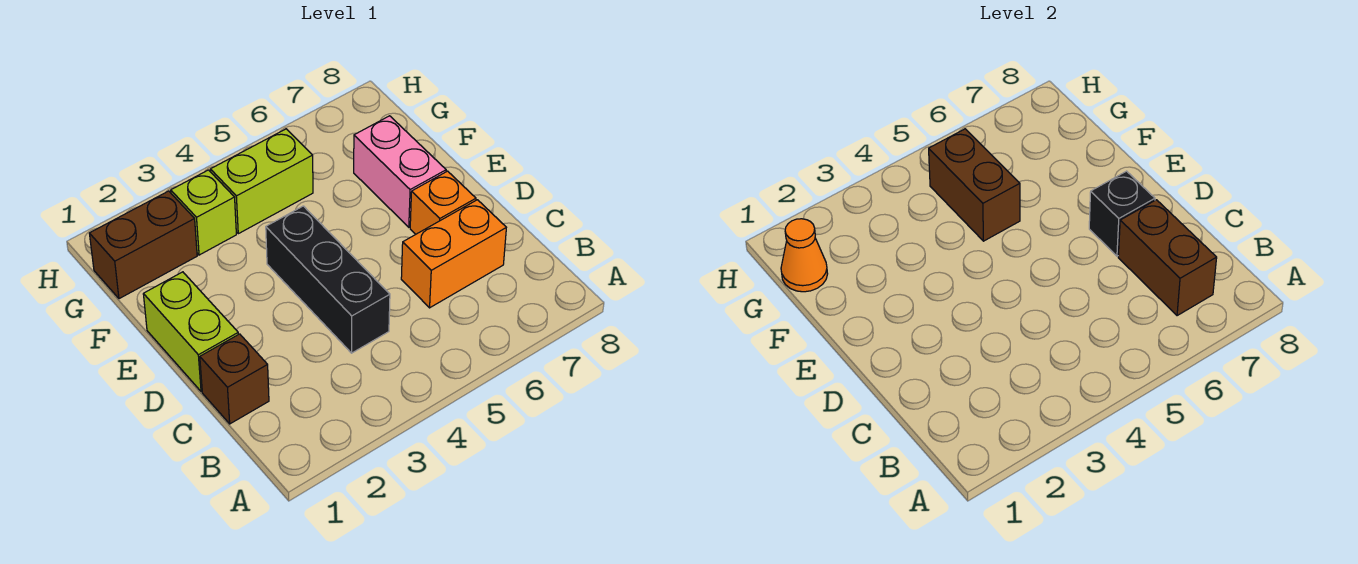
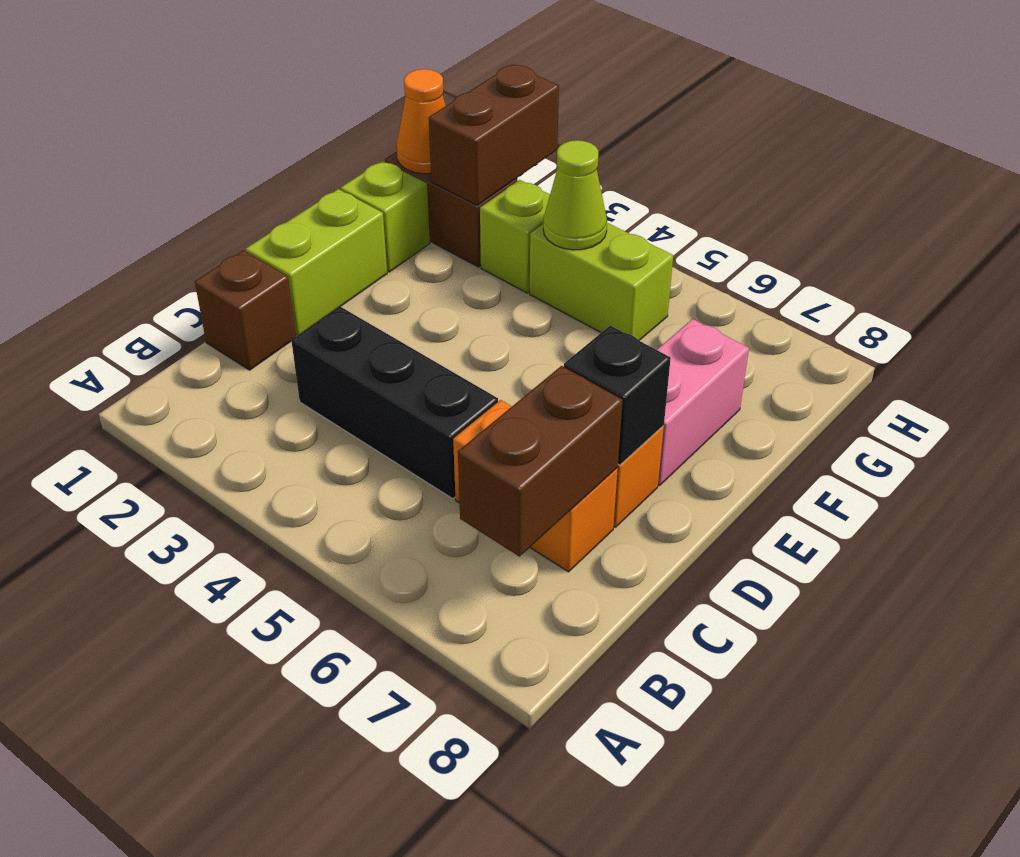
black brick C4:E4 level 1 -> black brick C3:C5 level 1
none -> lime brick F1 level 1
brown brick F5:G5 level 2 -> brown brick G2:H2 level 2
none -> lime cone G4 level 2

